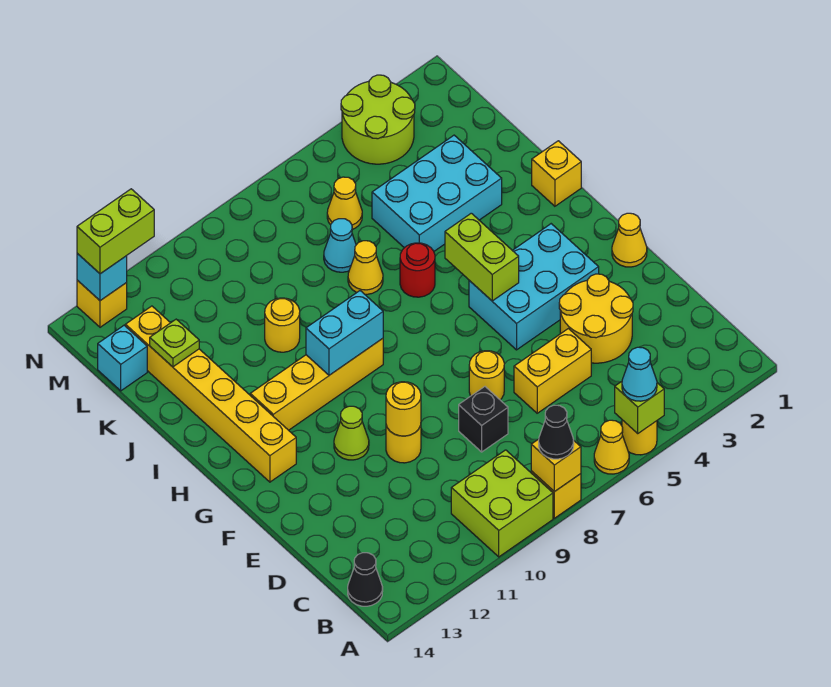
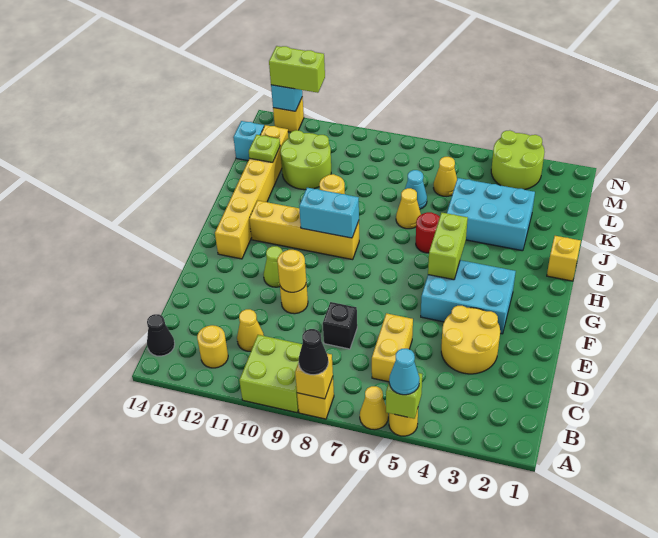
yellow brick D5:D6 level 1 -> yellow brick C6:D6 level 1
yellow round brick E7 level 1 -> yellow round brick B12 level 1
yellow cone F1 level 1 -> yellow cone C11 level 1
none -> lime round brick K11:L12 level 1

